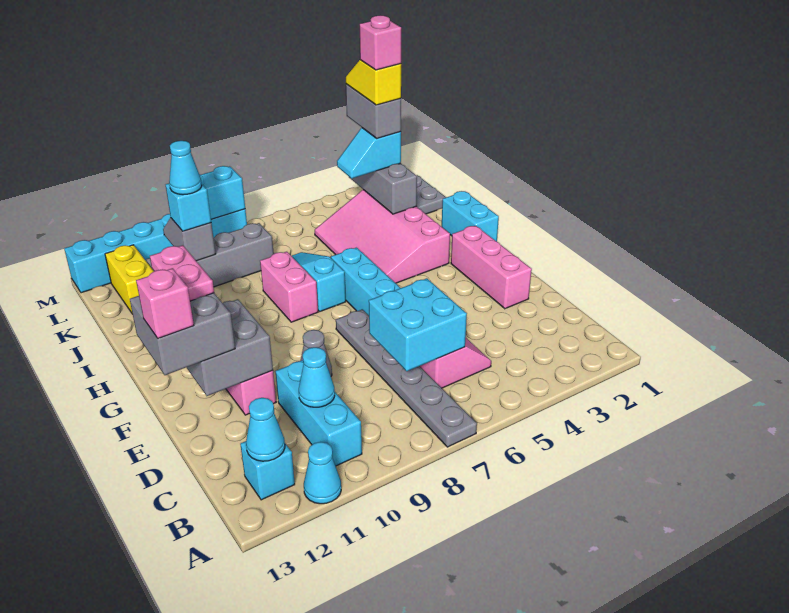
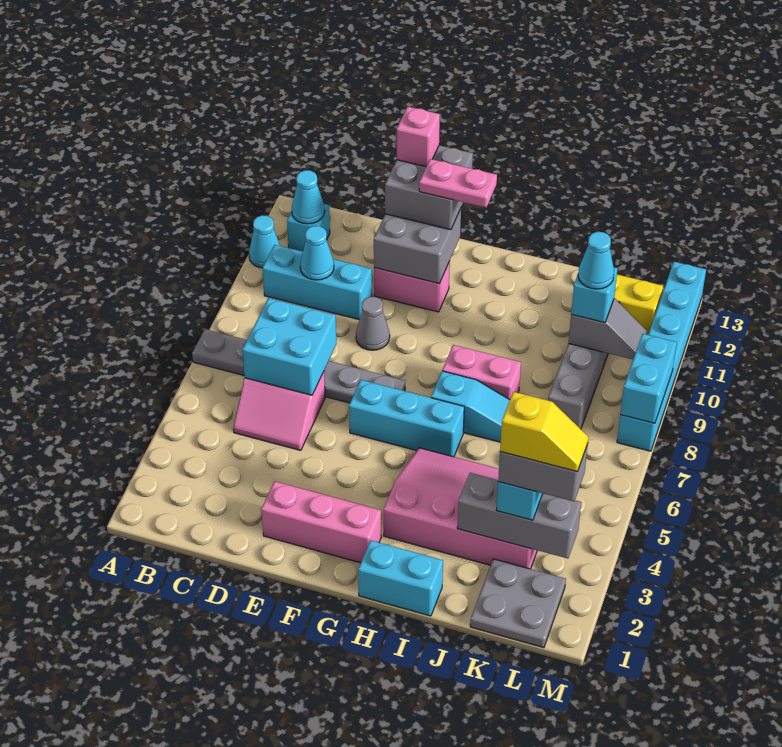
pink brick K3 level 6 -> none

